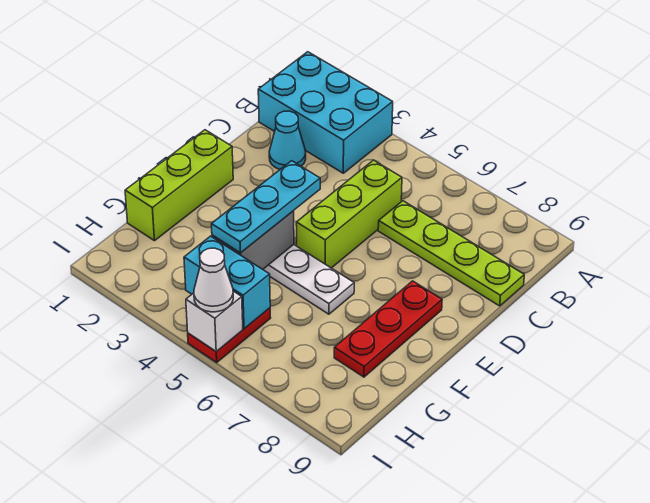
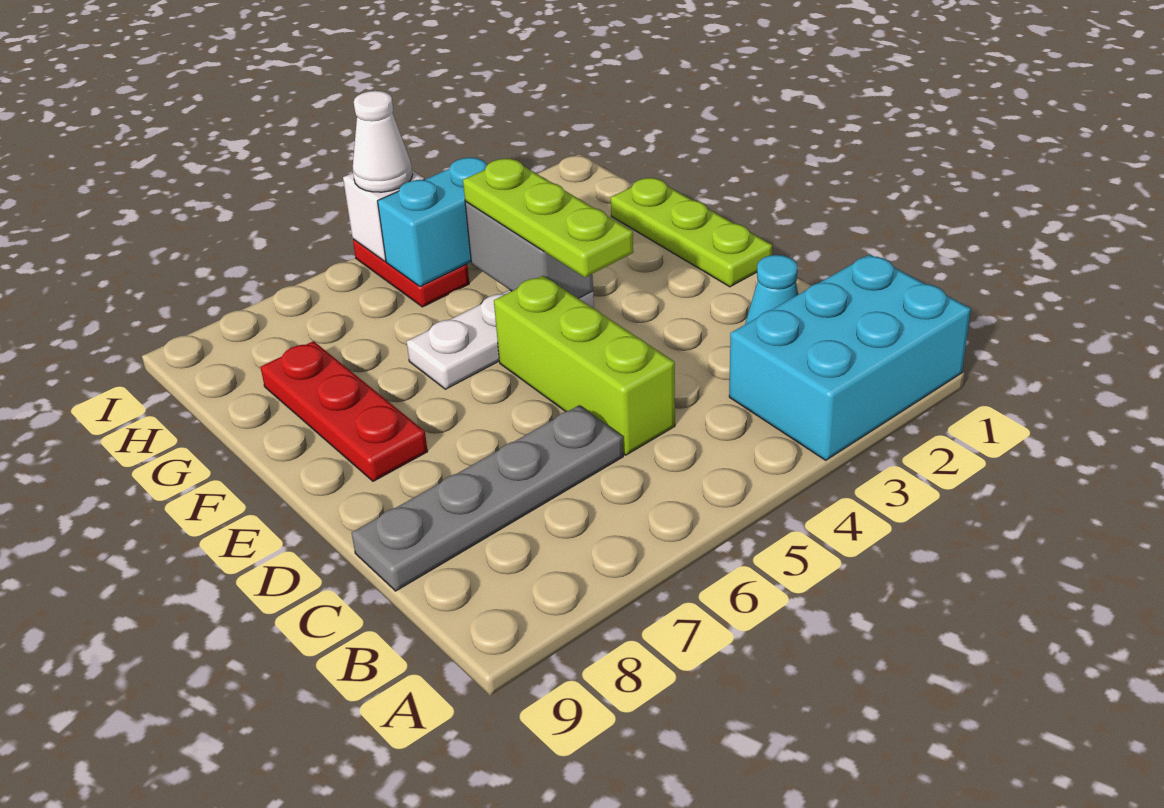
lime plate C6:C9 level 1 -> grey plate C6:C9 level 1
lime brick E1:G1 level 1 -> lime plate E1:G1 level 1
cyan plate E4:G4 level 3 -> lime plate E4:G4 level 3

